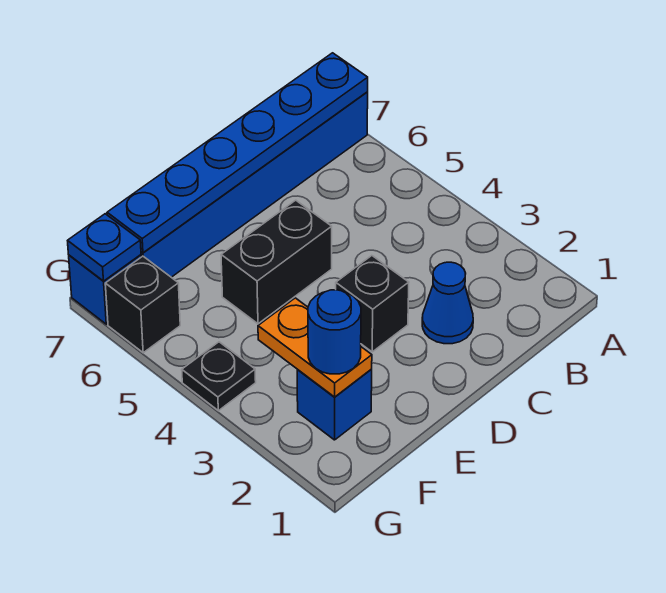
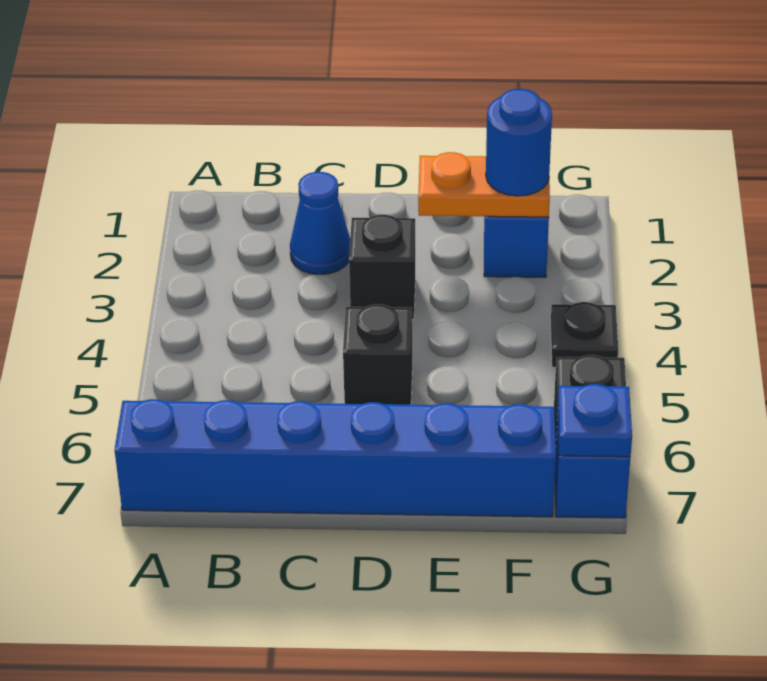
blue plate A7:F7 level 2 -> none
black brick D5:E5 level 1 -> black brick D5 level 1
orange plate F2:F3 level 2 -> orange plate E2:F2 level 2

